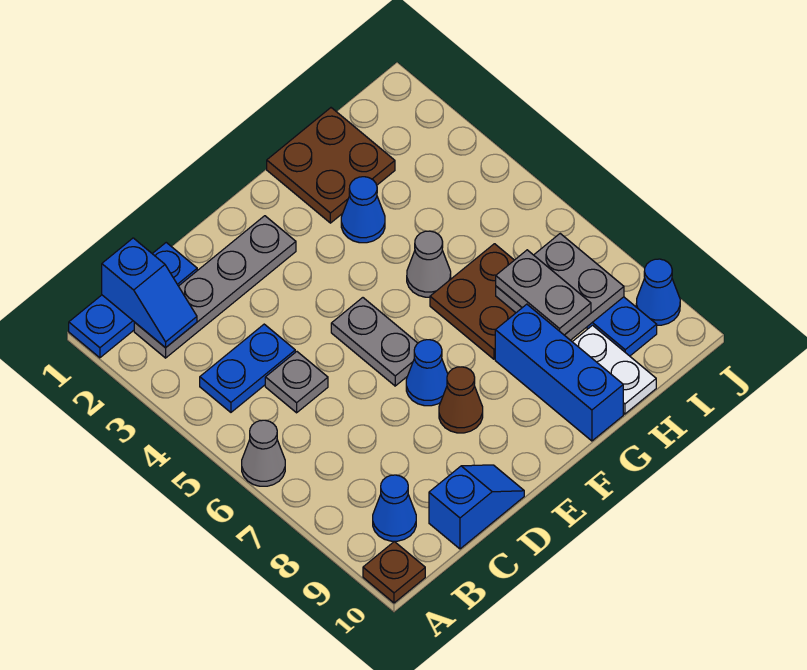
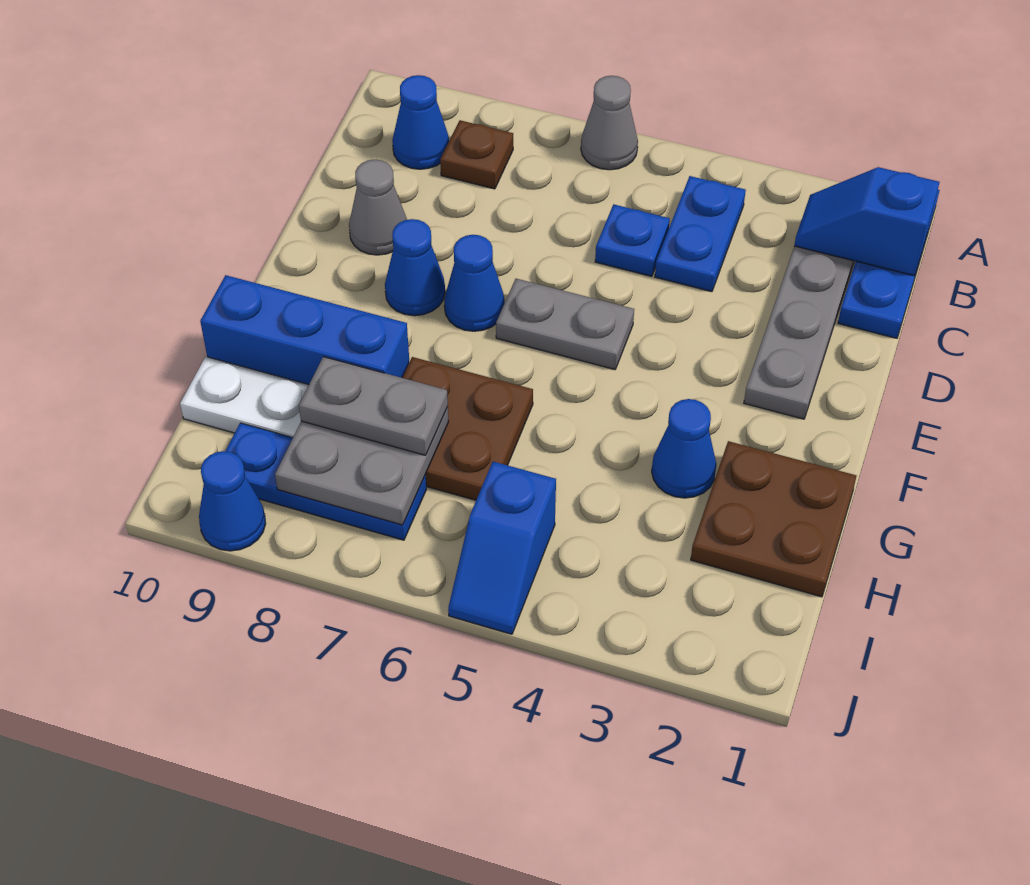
brown plate A10 level 1 -> brown plate B8 level 1
grey plate C5 level 1 -> blue plate C5 level 1
blue slope C10:D10 level 1 top C -> blue slope I5:J5 level 1 top I
brown cone E8 level 1 -> blue cone E8 level 1
grey cone G5 level 1 -> grey cone D9 level 1

